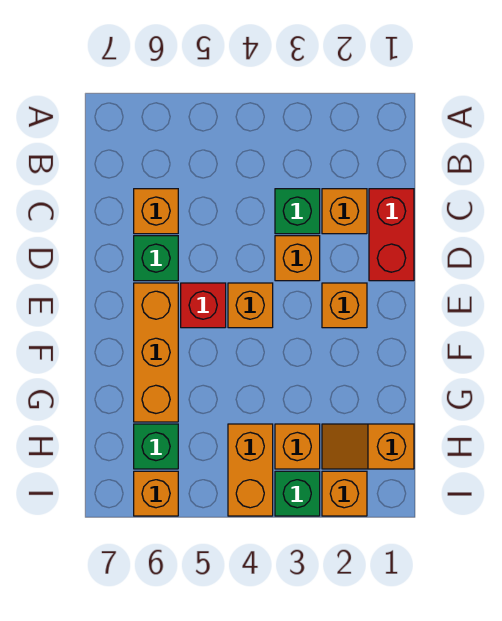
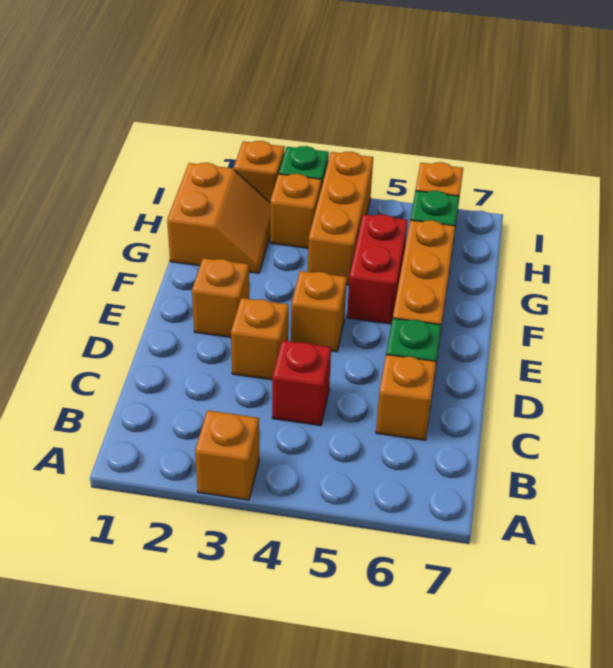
red brick C1:D1 level 1 -> red brick F5:G5 level 1
orange brick C2 level 1 -> orange brick A3 level 1
green brick C3 level 1 -> none
red brick E5 level 1 -> red brick C4 level 1
orange slope H1:H2 level 1 top 1 -> orange slope G1:H2 level 1 top 1
orange brick H4:I4 level 1 -> orange brick G4:I4 level 1

